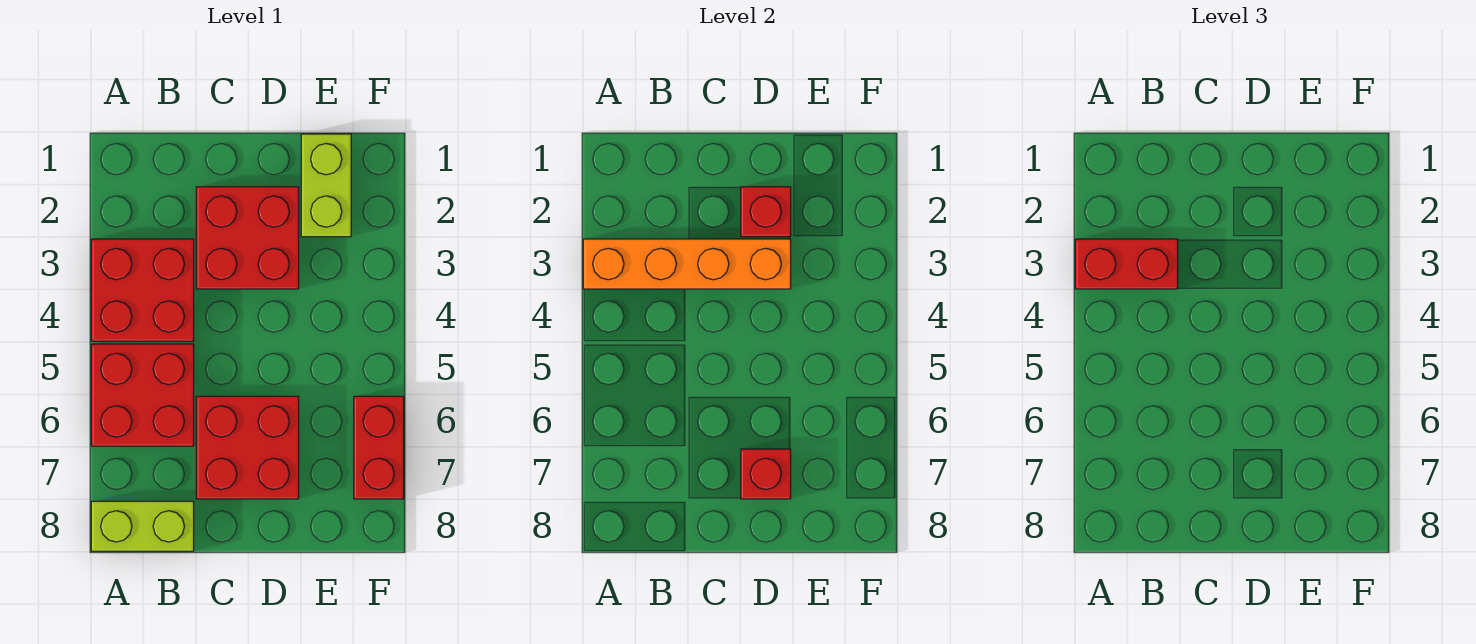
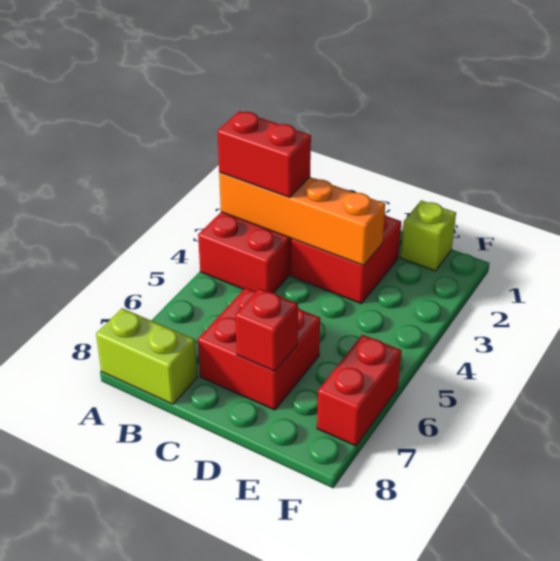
red brick A5:B6 level 1 -> none
red brick D2 level 2 -> none
lime brick E1:E2 level 1 -> lime brick E1 level 1

